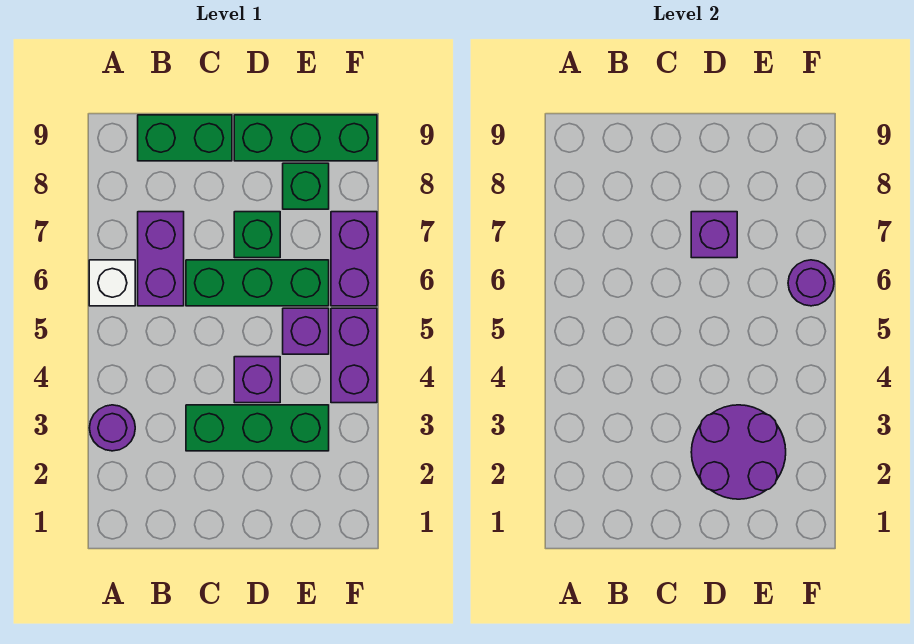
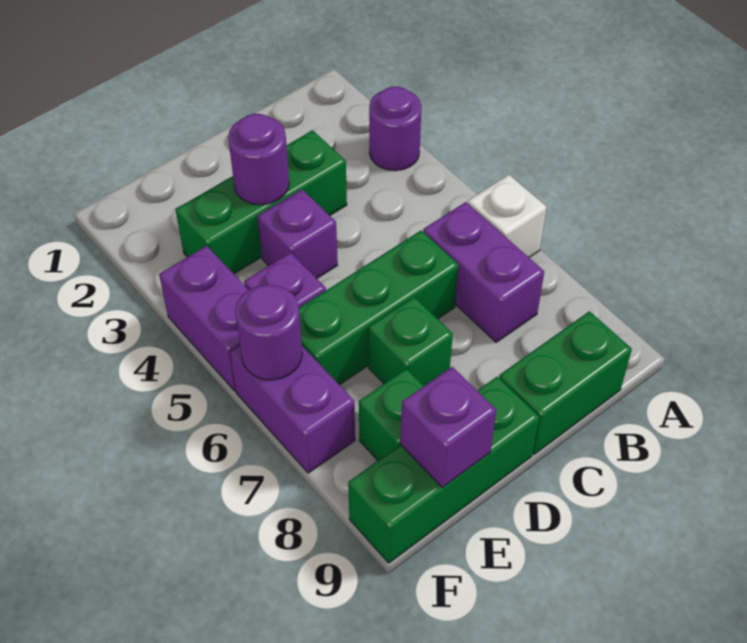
purple round brick D2:E3 level 2 -> purple round brick D3 level 2
purple brick D7 level 2 -> purple brick E9 level 2

